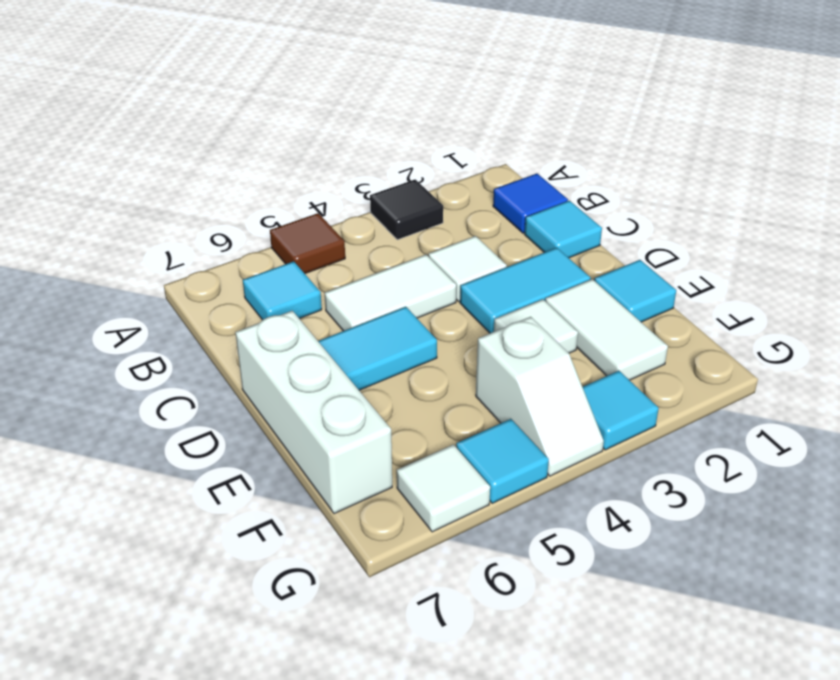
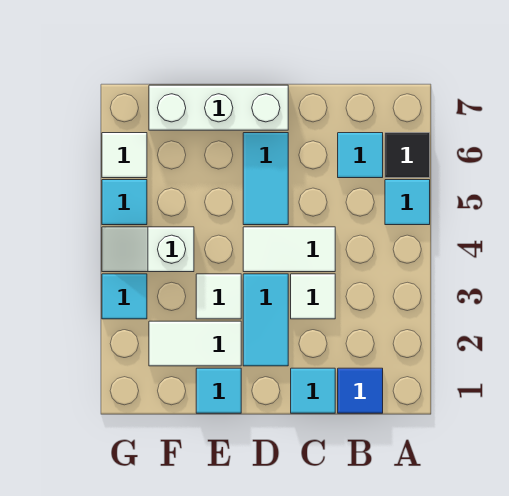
black tile A3 level 1 -> black tile A6 level 1
brown tile A5 level 1 -> cyan tile A5 level 1
white tile C4:C5 level 1 -> white tile C4:D4 level 1

